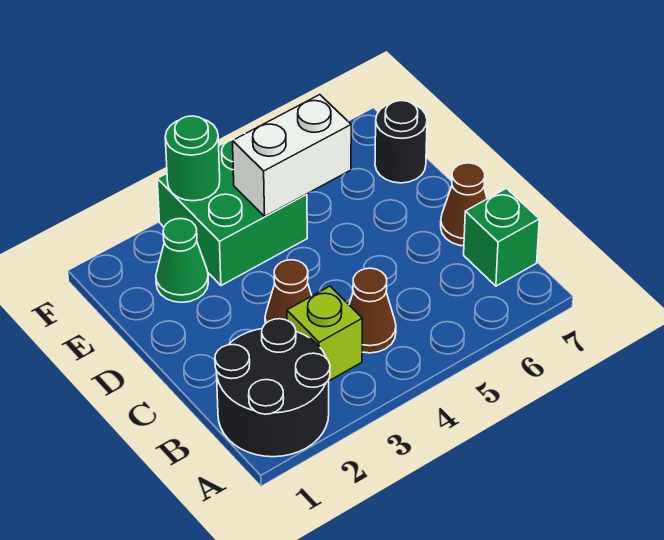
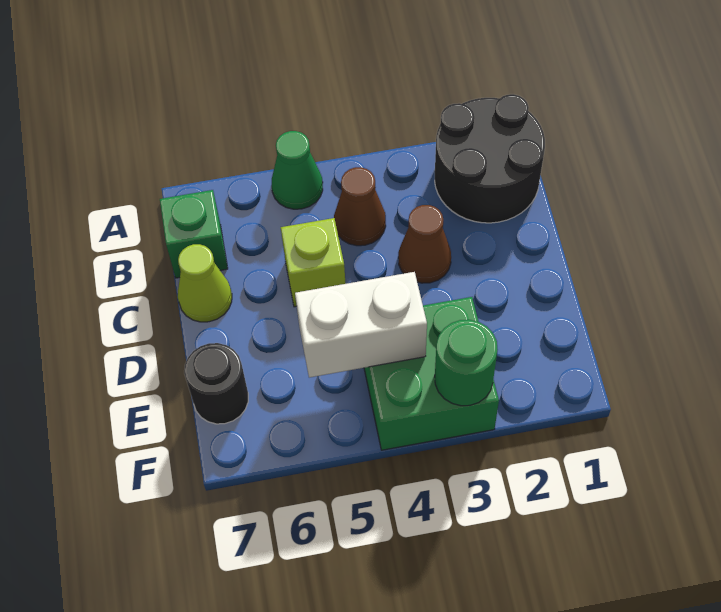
lime brick B3 level 1 -> lime brick C5 level 1
brown cone C7 level 1 -> lime cone C7 level 1
green cone E2 level 1 -> green cone A5 level 1

